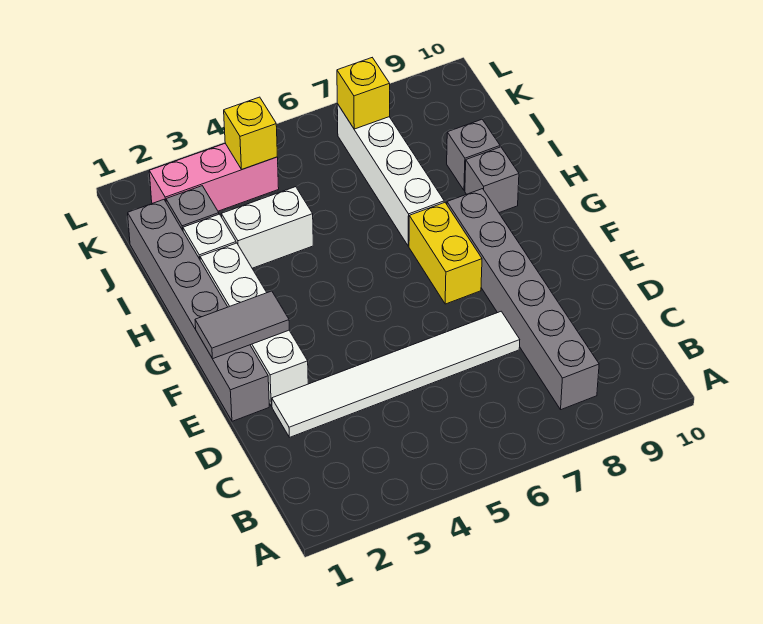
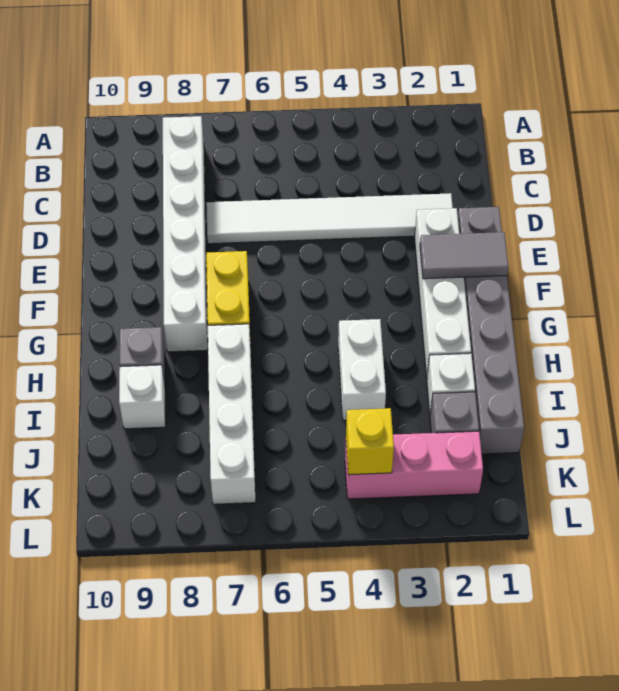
grey brick B8:G8 level 1 -> white brick B8:G8 level 1
white brick I3:I4 level 1 -> white brick H4:I4 level 1
grey brick I9 level 1 -> white brick I9 level 1
yellow brick K7 level 2 -> none

